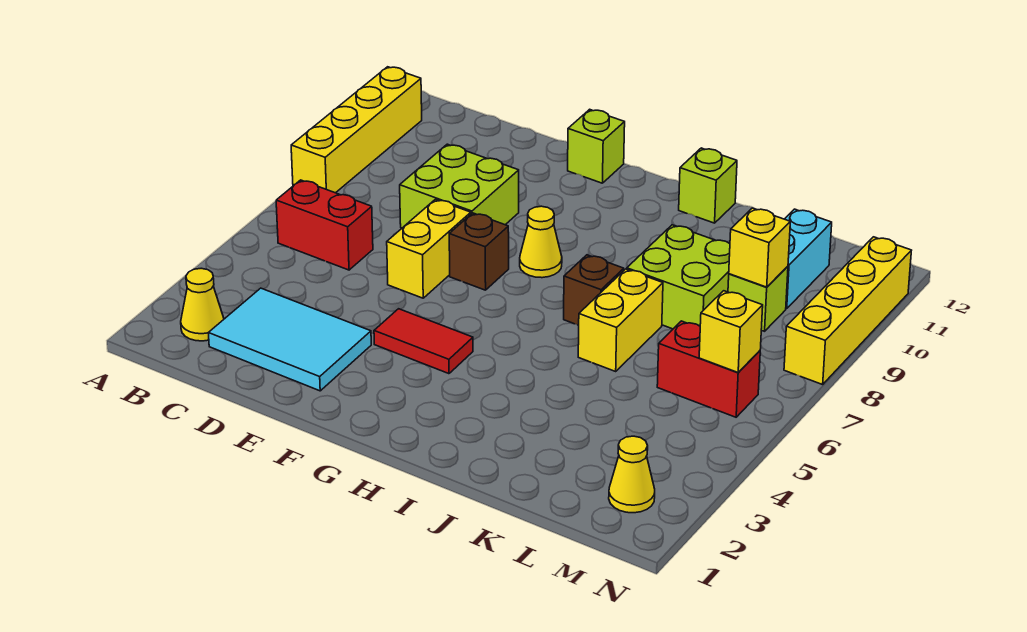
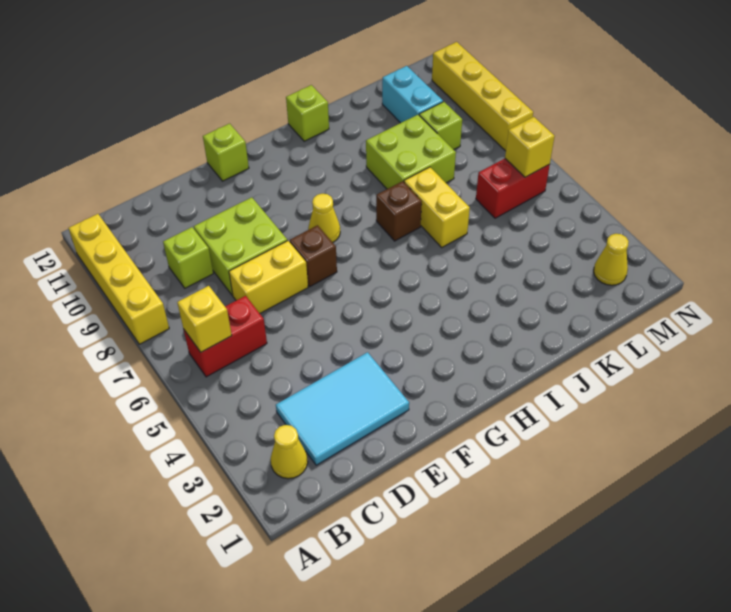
none -> lime brick C9 level 1
yellow brick E6:E7 level 1 -> yellow brick D7:E7 level 1
red tile F4:G4 level 1 -> none
yellow brick L9 level 2 -> yellow brick B6 level 2

